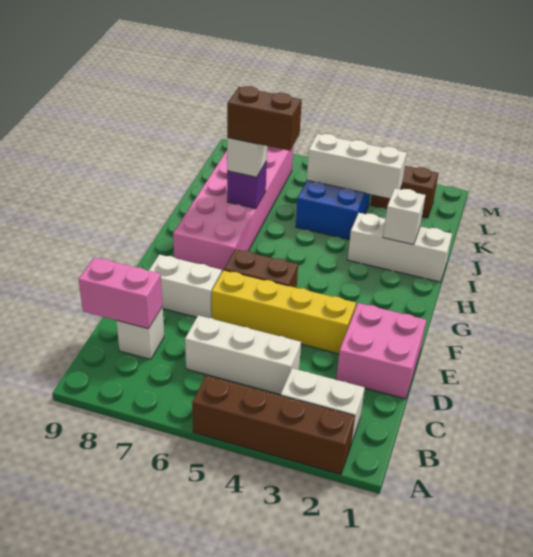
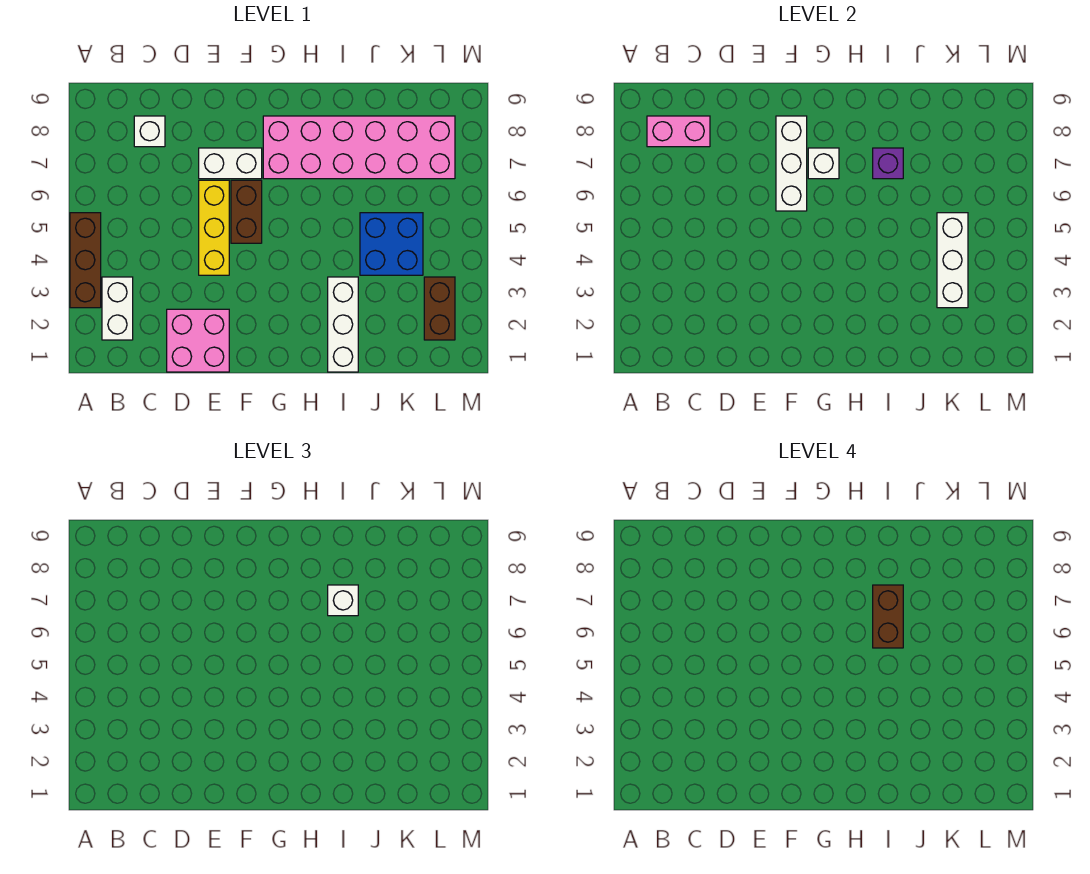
brown brick A2:A5 level 1 -> brown brick A3:A5 level 1
white brick C4:C6 level 1 -> white brick F6:F8 level 2
pink brick C8:C9 level 2 -> pink brick B8:C8 level 2
yellow brick E3:E6 level 1 -> yellow brick E4:E6 level 1
white brick E7:E8 level 1 -> white brick E7:F7 level 1
white brick I2 level 2 -> white brick G7 level 2

